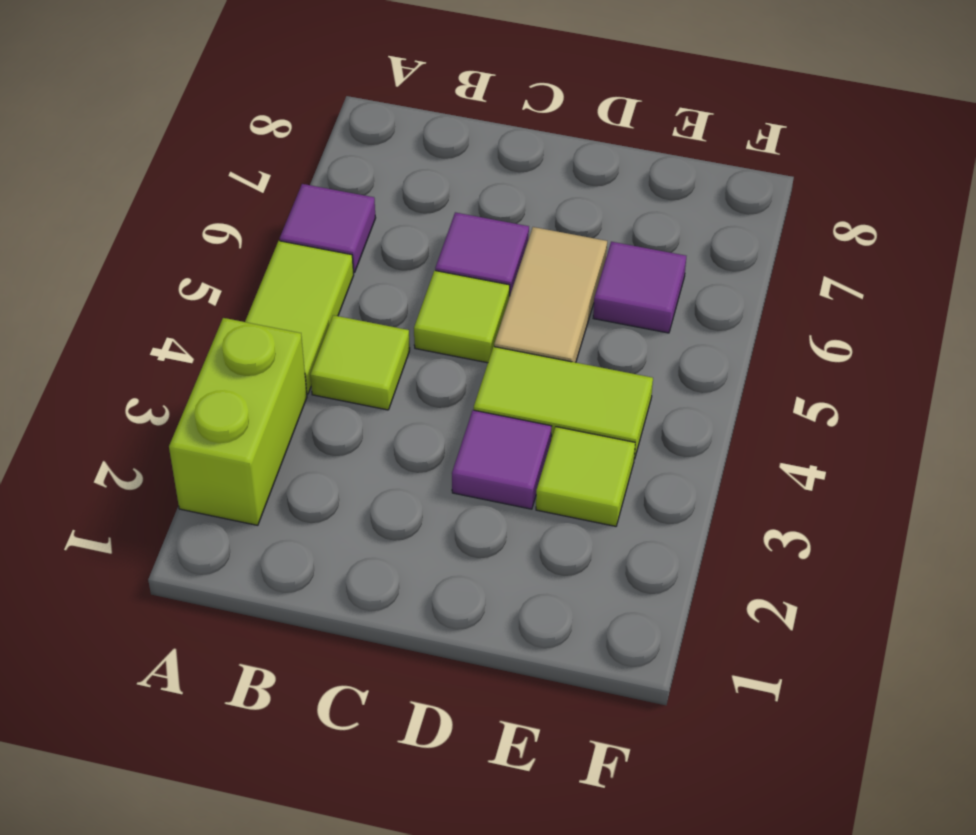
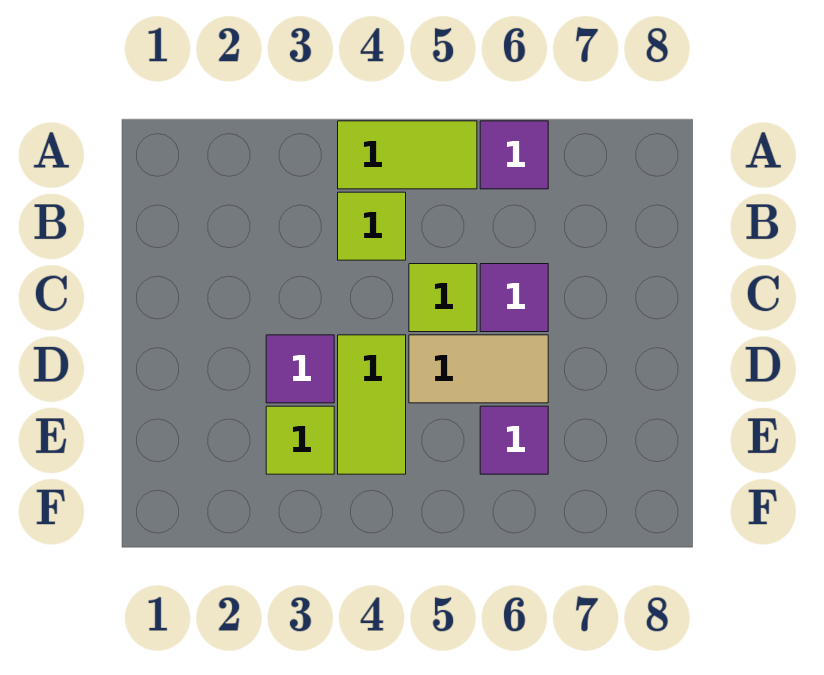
lime brick A2:A3 level 1 -> none

